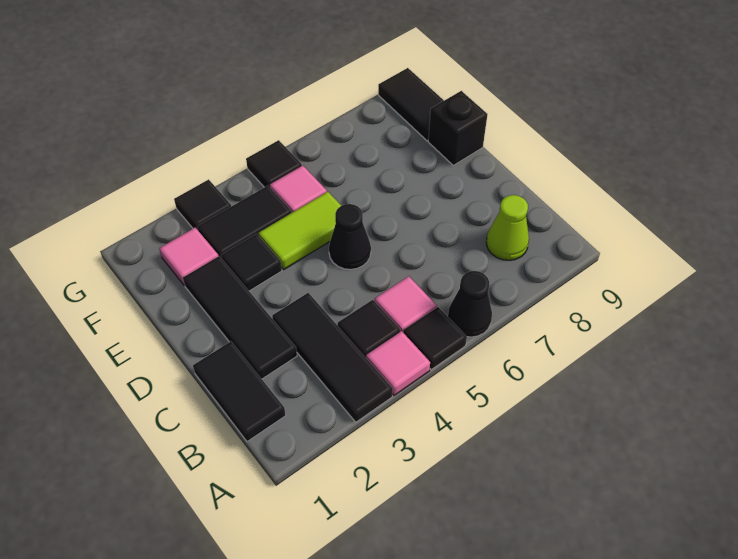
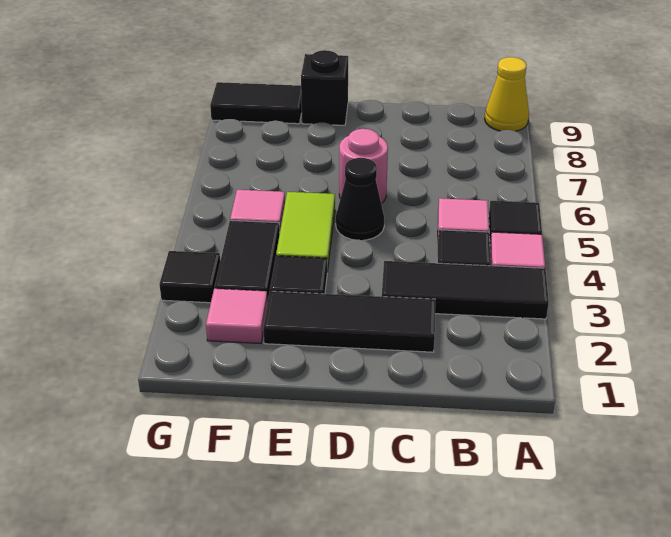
black cone A6 level 1 -> none
none -> yellow cone A9 level 1
black tile B1:C1 level 1 -> none
lime cone B8 level 1 -> none
none -> pink round brick D6 level 1
black tile G5 level 1 -> none

